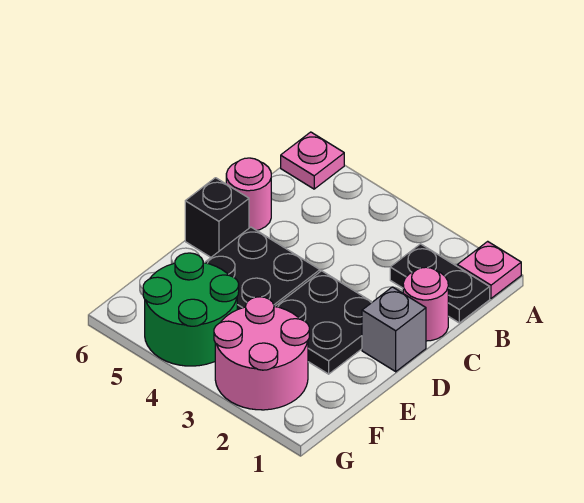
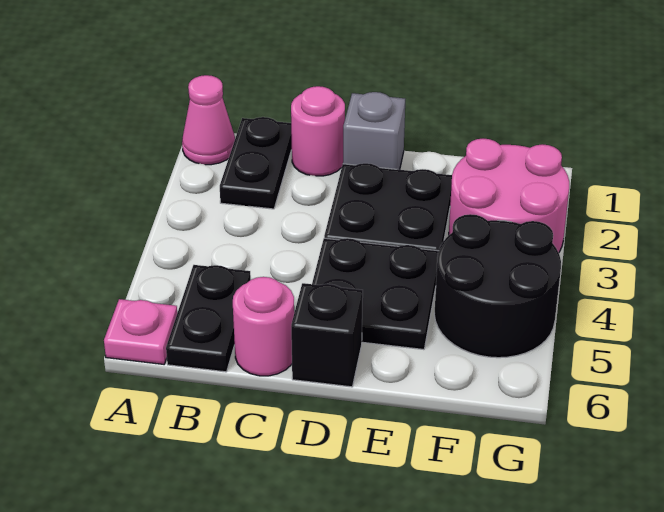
pink plate A1 level 1 -> pink cone A1 level 1
none -> black plate B5:B6 level 1
green round brick F4:G5 level 1 -> black round brick F4:G5 level 1

